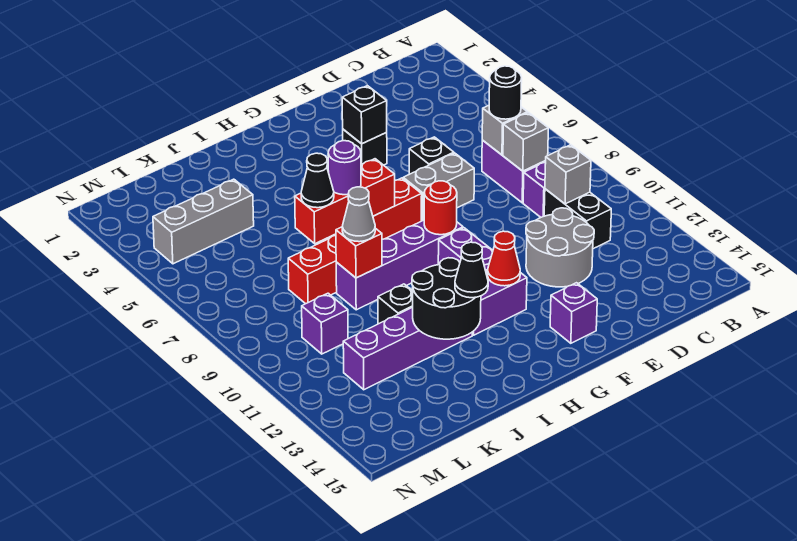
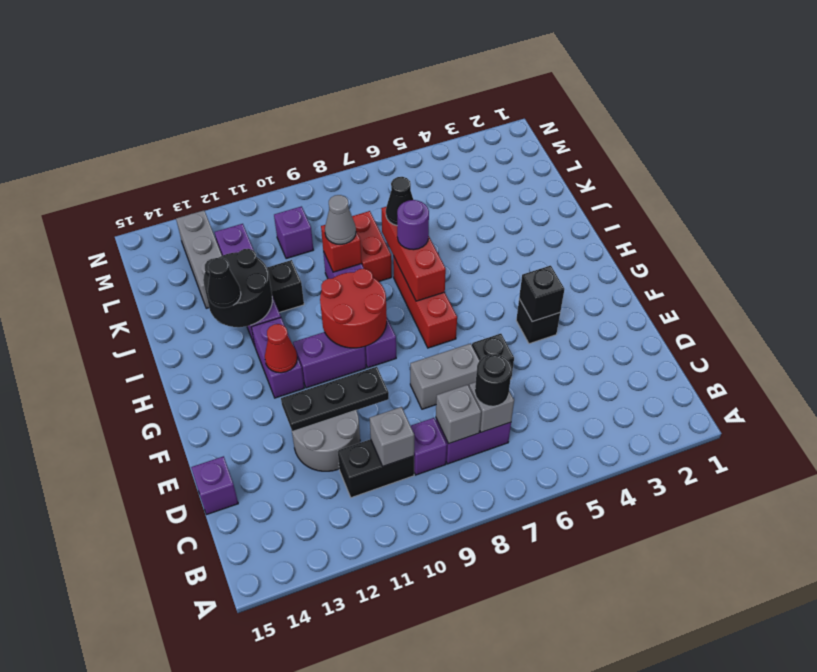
grey brick E7:F7 level 1 -> grey brick E7:E8 level 1
none -> black plate E10:E12 level 2
purple brick F14 level 1 -> purple brick D15 level 1
red round brick G9 level 2 -> red round brick G9:H10 level 2
grey brick K4:M4 level 1 -> grey brick K13:M13 level 1

